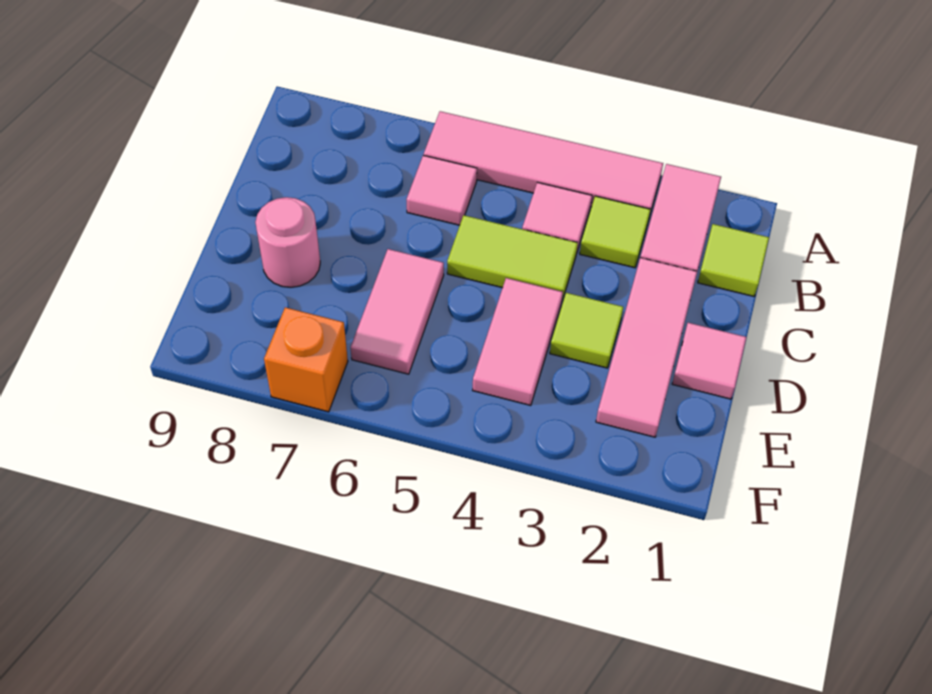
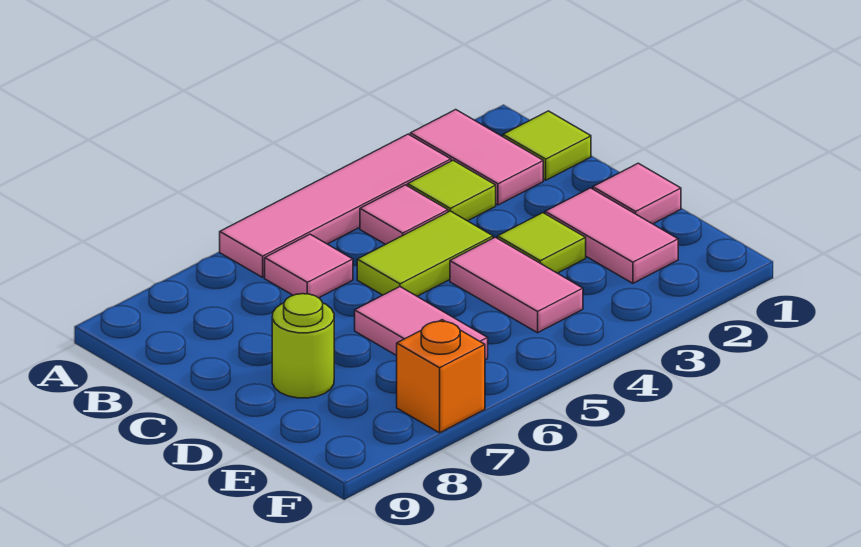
pink tile C2:E2 level 1 -> pink tile D2:E2 level 1
pink round brick D8 level 1 -> lime round brick D8 level 1

